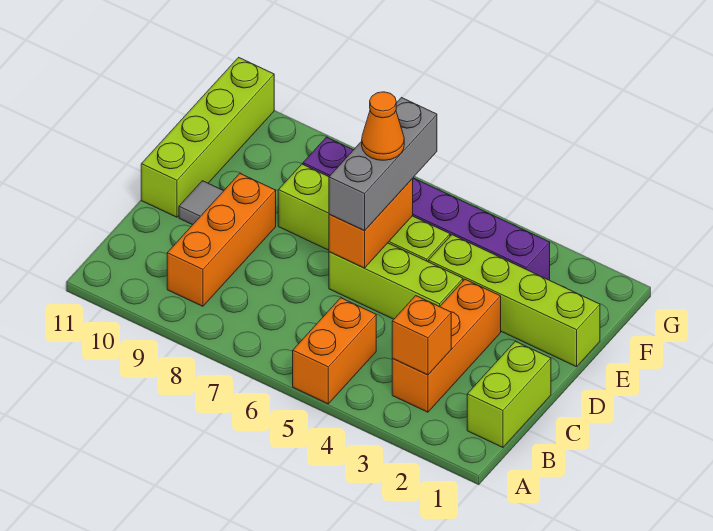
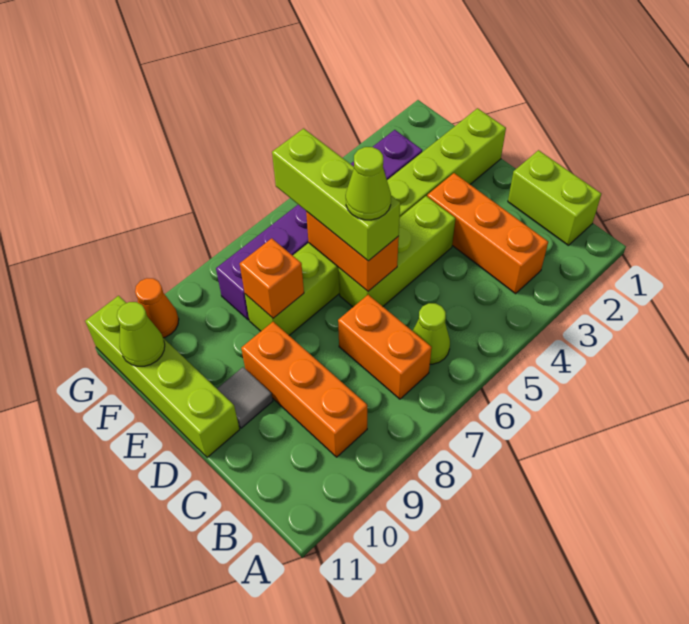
orange brick A5:B5 level 1 -> orange brick B7:C7 level 1
orange brick B3 level 2 -> orange brick E8 level 2
none -> lime cone B6 level 1
grey brick D6:F6 level 3 -> lime brick D6:F6 level 3
none -> lime cone D6 level 4
orange cone E6 level 4 -> orange cone G10 level 1
none -> lime cone F11 level 2

